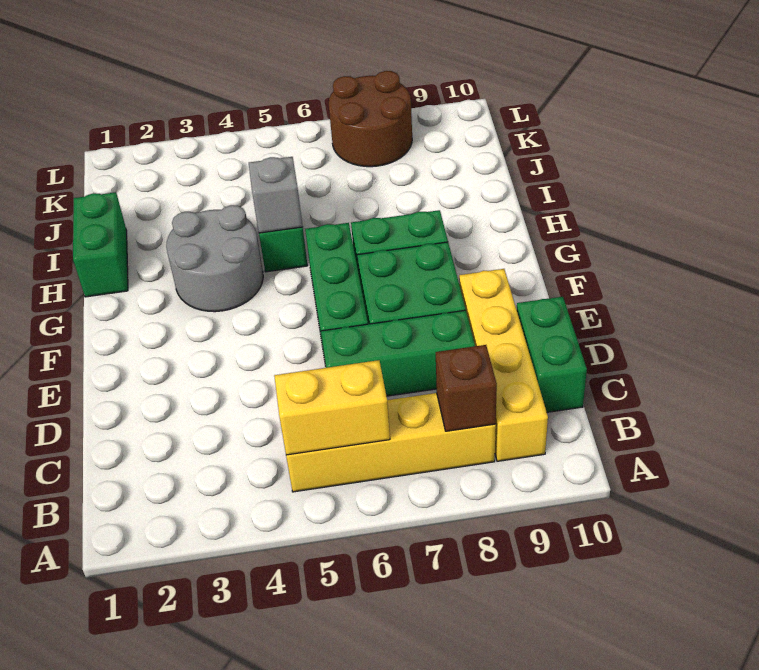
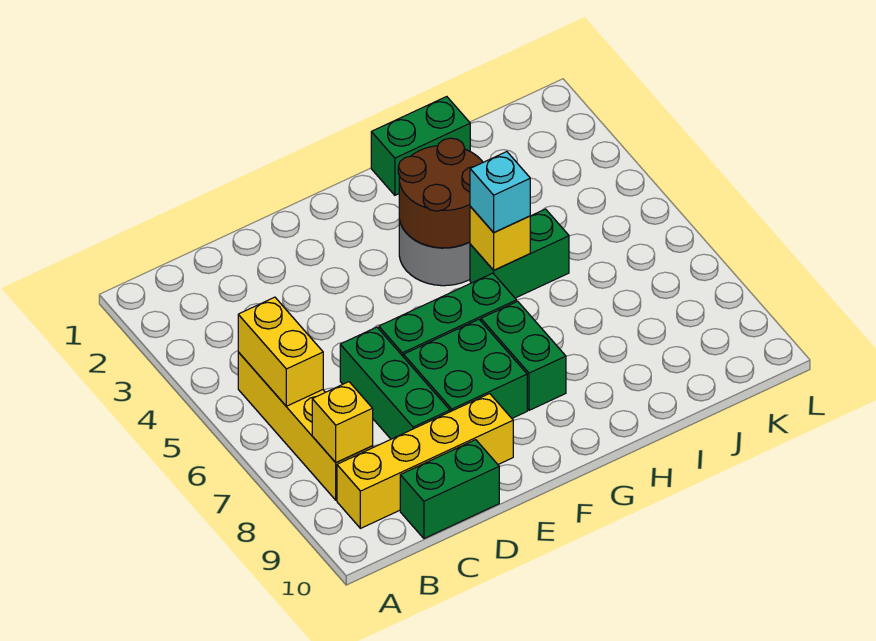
brown brick B8 level 2 -> yellow brick B8 level 2
grey brick H5 level 2 -> yellow brick H5 level 2
none -> cyan brick H5 level 3
brown round brick K7:L8 level 1 -> brown round brick G3:H4 level 2

